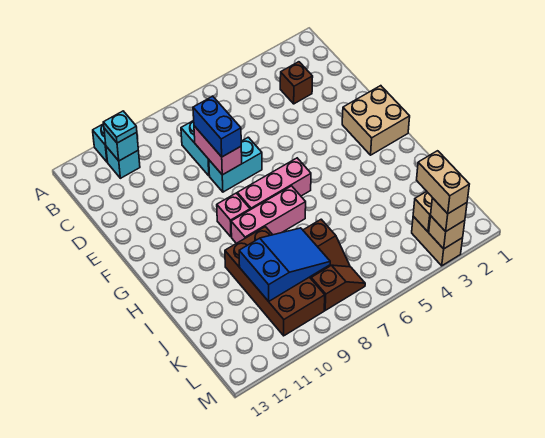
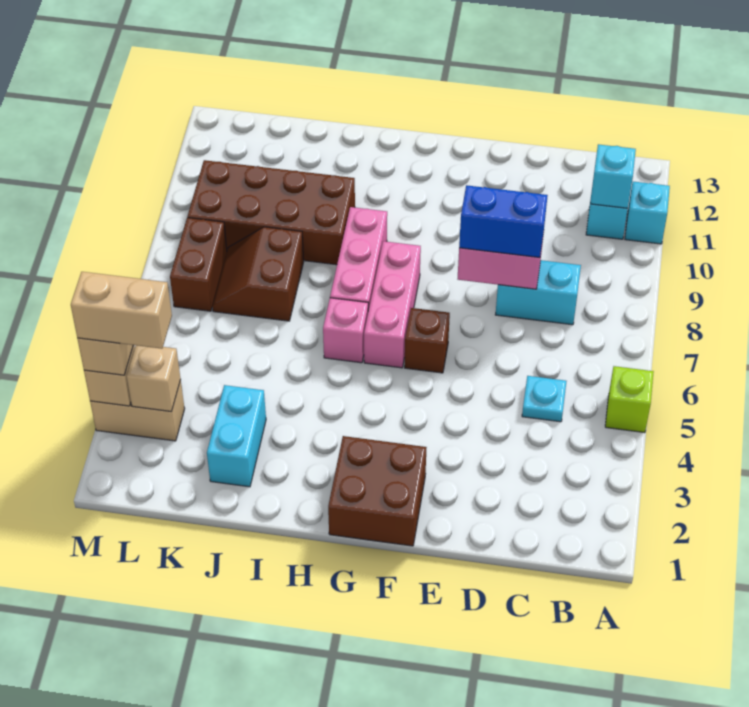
none -> lime brick A5 level 1
cyan plate B11 level 3 -> cyan plate C5 level 1
brown brick C3 level 1 -> brown brick F6 level 1
cyan brick E7:E8 level 1 -> cyan brick J2:J3 level 1
tan brick F1:G2 level 1 -> brown brick F1:G2 level 1
pink brick G9 level 1 -> pink brick H6 level 1
blue slope J8:K10 level 2 top 10 -> none
brown slope L7:L8 level 1 top 8 -> brown brick L7:L8 level 1

